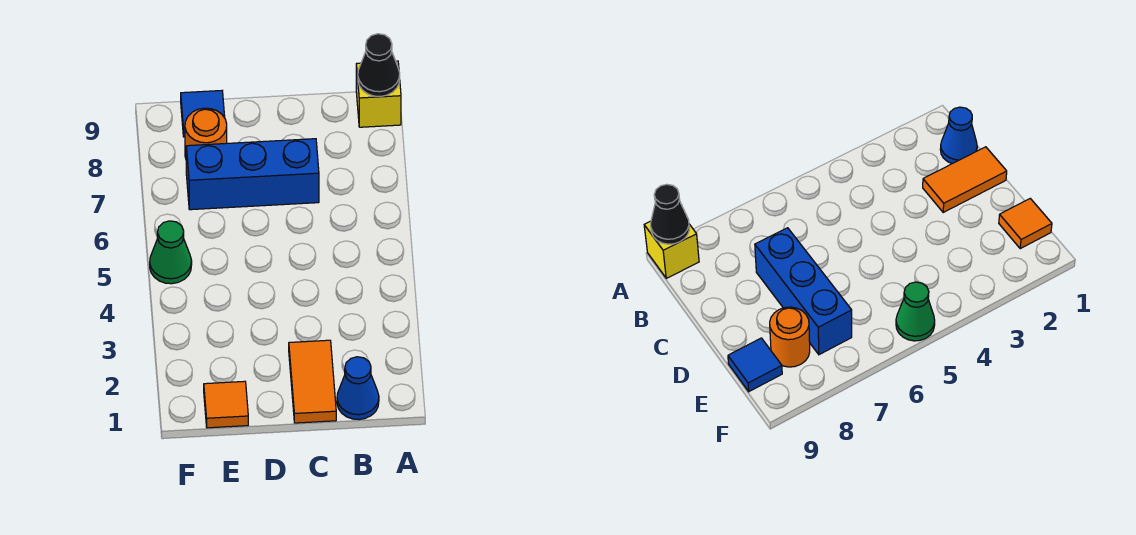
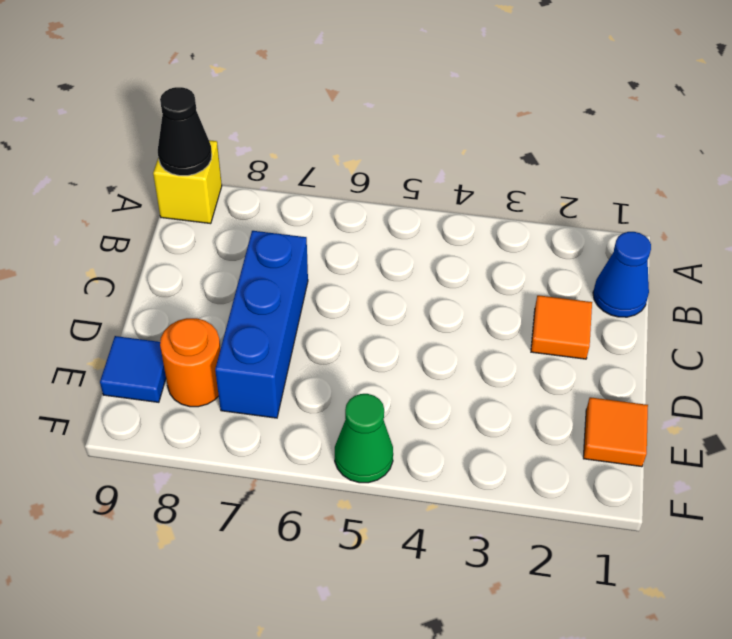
orange tile C1:C2 level 1 -> orange tile C2 level 1

